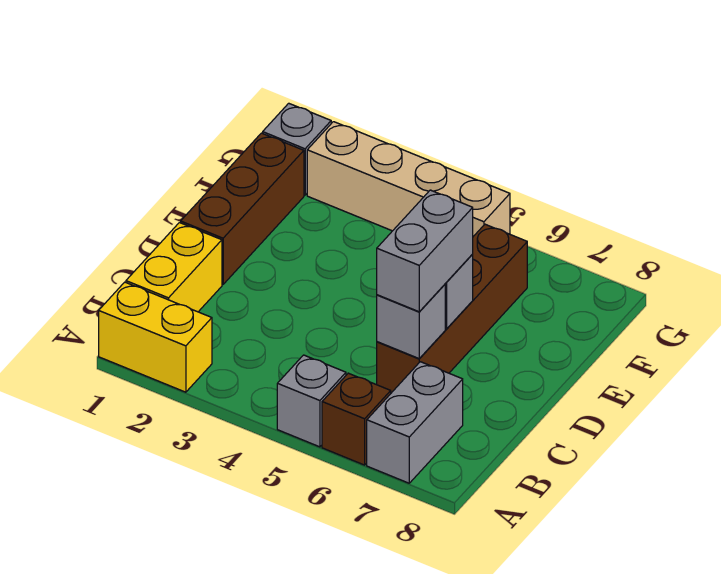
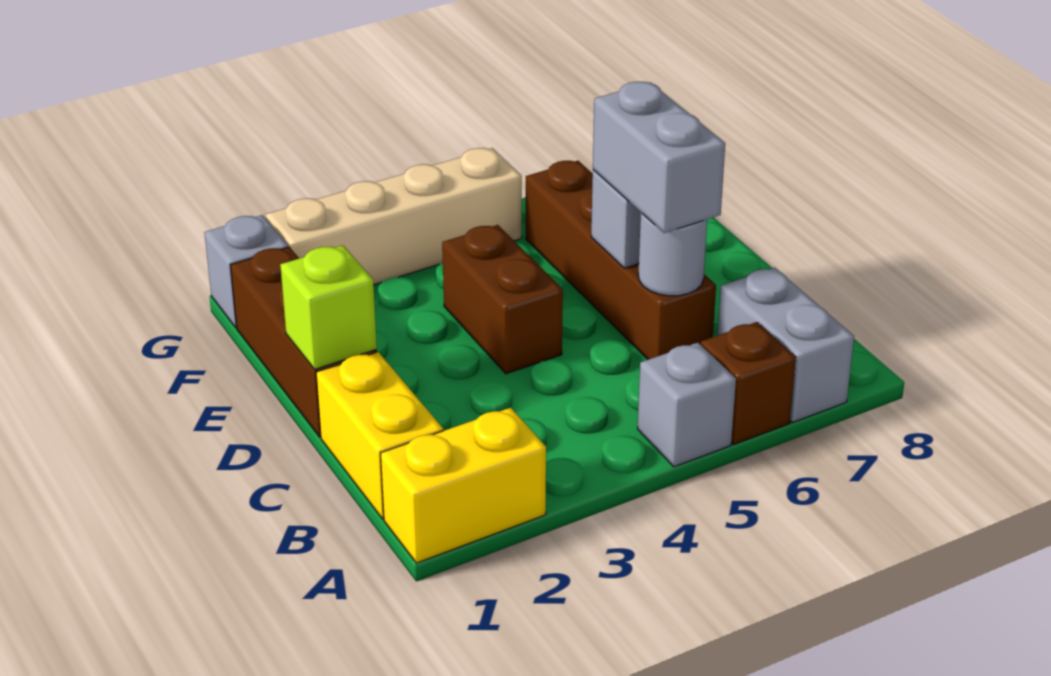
grey brick C6 level 2 -> grey round brick C6 level 2
none -> lime brick D1 level 2
none -> brown brick D4:E4 level 1

